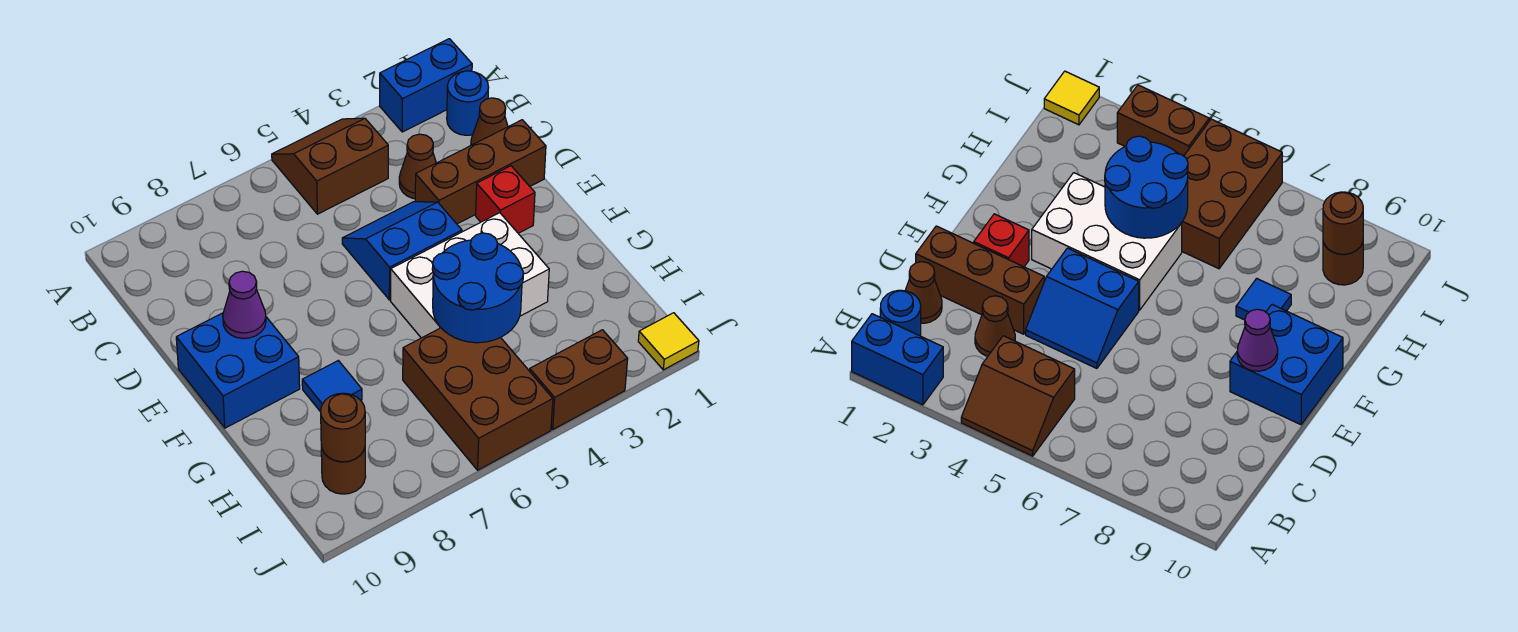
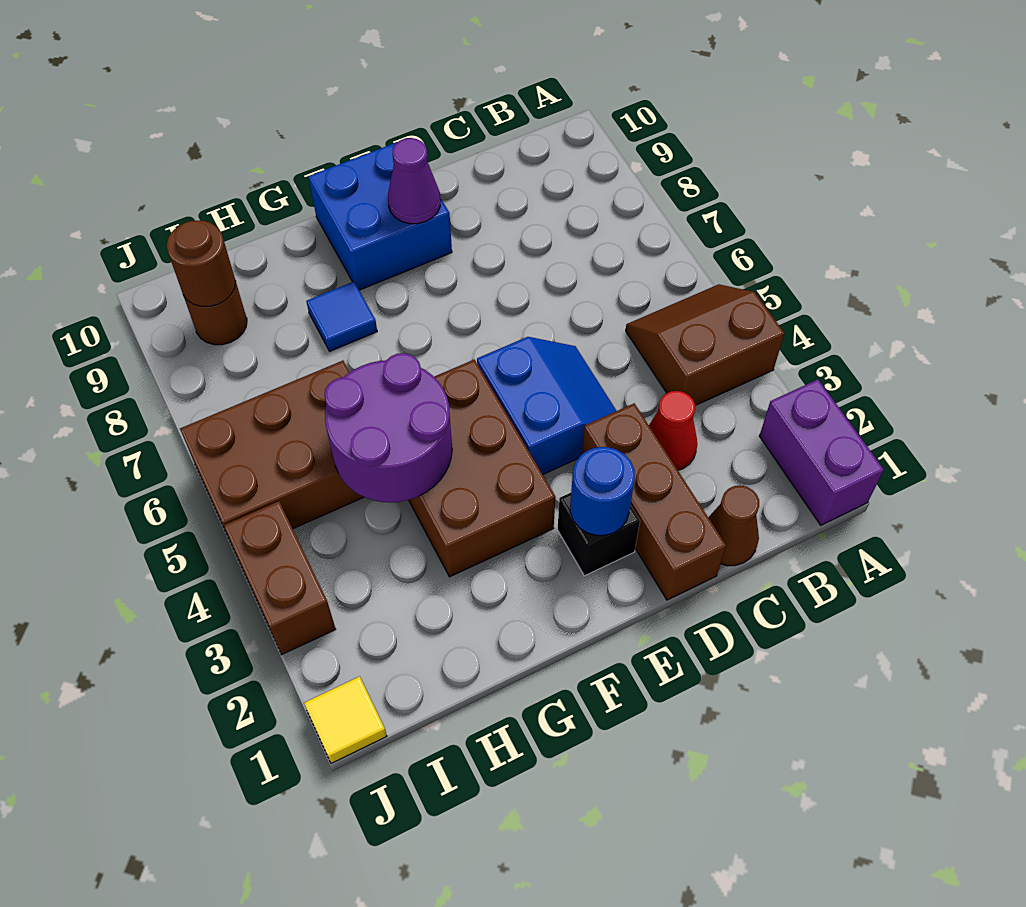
blue brick A1:A2 level 1 -> purple brick A1:A2 level 1
brown slope A4:B5 level 1 top B -> brown slope A4:B5 level 1 top 4
blue round brick B1 level 1 -> blue round brick E2 level 2
brown cone C3 level 1 -> red cone C3 level 1
red brick E2 level 1 -> black brick E2 level 1
white brick F3:G5 level 1 -> brown brick F3:G5 level 1
blue round brick G4:H5 level 2 -> purple round brick G4:H5 level 2

